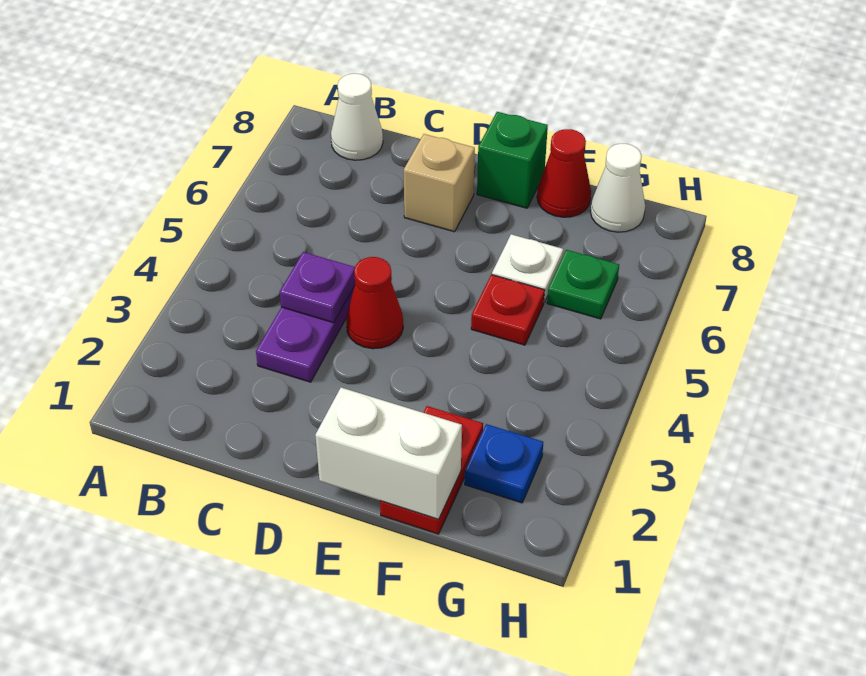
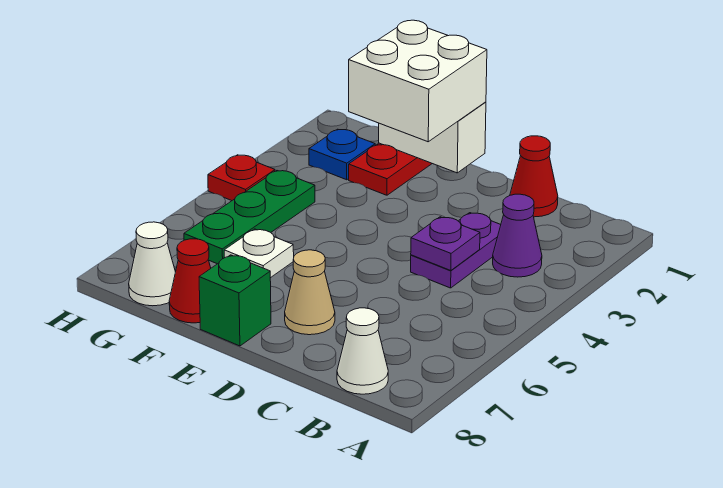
none -> purple cone B3 level 1
red cone D4 level 1 -> red cone C1 level 1
tan brick D7 level 1 -> tan cone D7 level 1
none -> white brick E1:F2 level 3
red plate F5 level 1 -> red plate H4 level 1
green plate G6 level 1 -> green plate G4:G6 level 1

